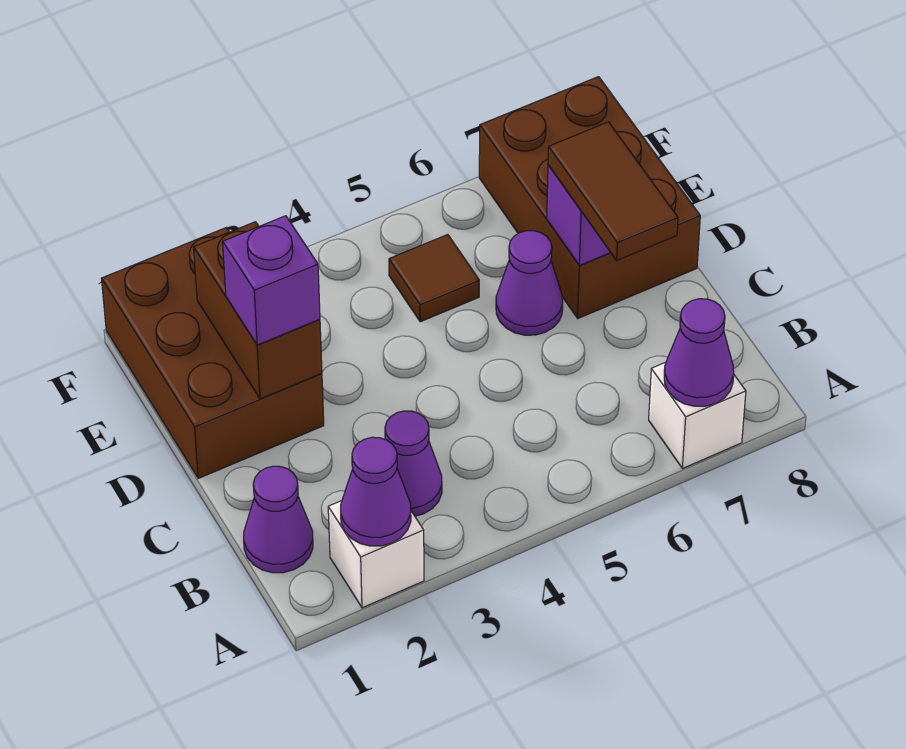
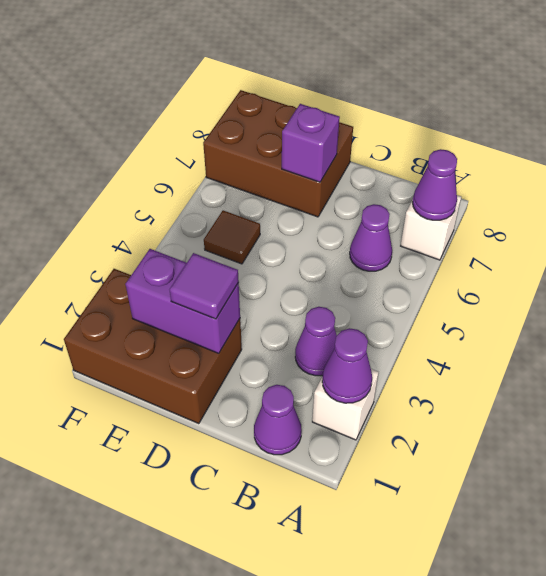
brown tile C7:D7 level 3 -> none
brown brick D2:E2 level 2 -> purple brick D2:E2 level 2
purple brick D2 level 3 -> purple tile D2 level 3
purple cone D6 level 1 -> purple cone B6 level 1

